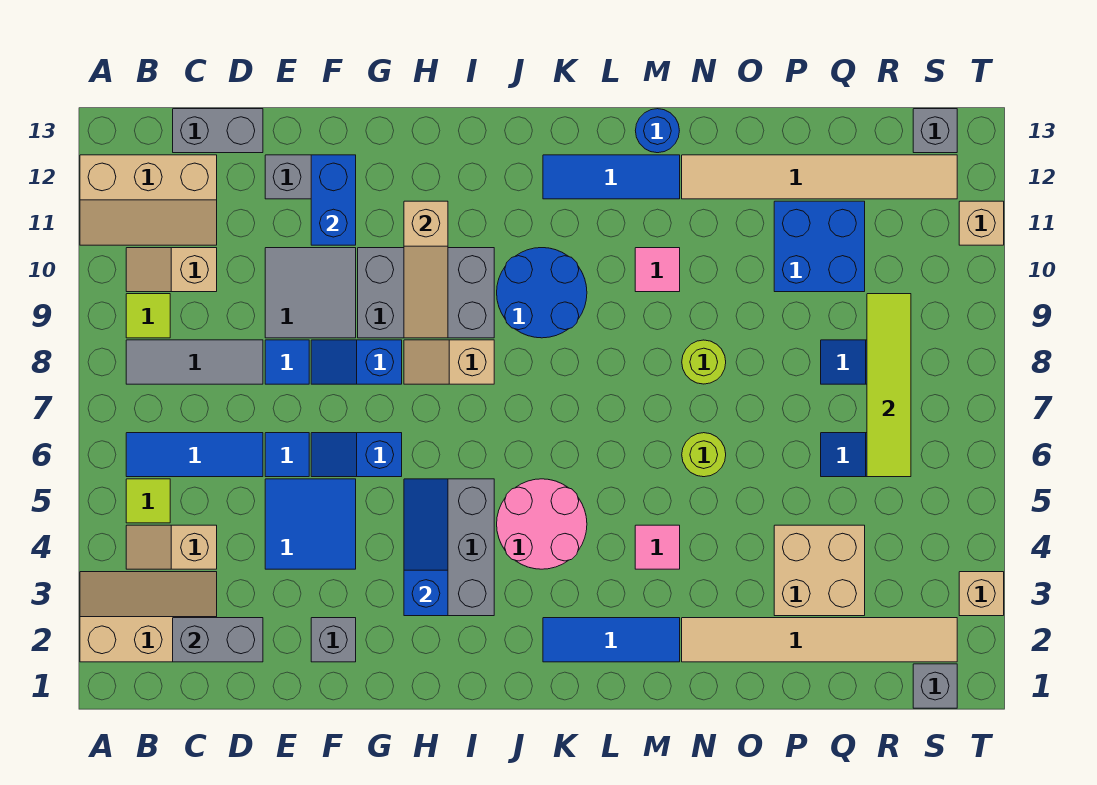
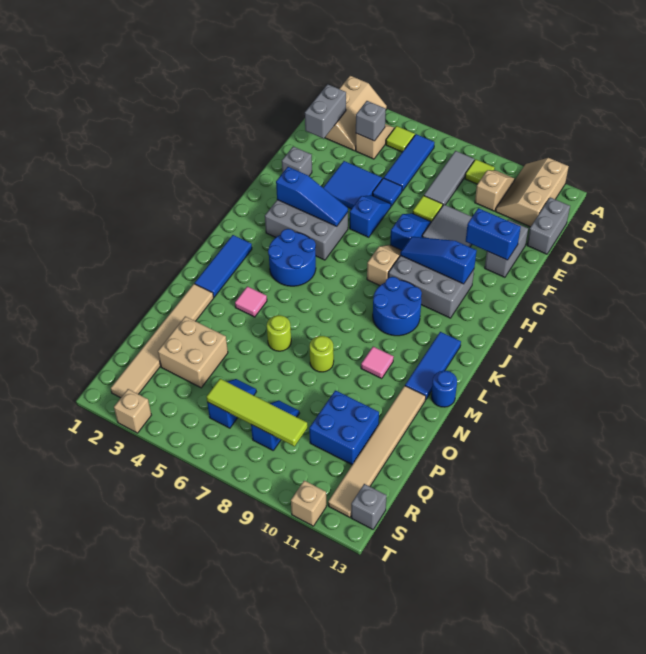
blue tile E8 level 1 -> lime tile E8 level 1
grey brick G9:I10 level 1 -> grey brick H9:I11 level 1
tan slope H9:H11 level 2 top 11 -> blue slope H9:H11 level 2 top 11
pink round brick J4:K5 level 1 -> blue round brick J4:K5 level 1
grey brick S1 level 1 -> grey brick C4 level 2

